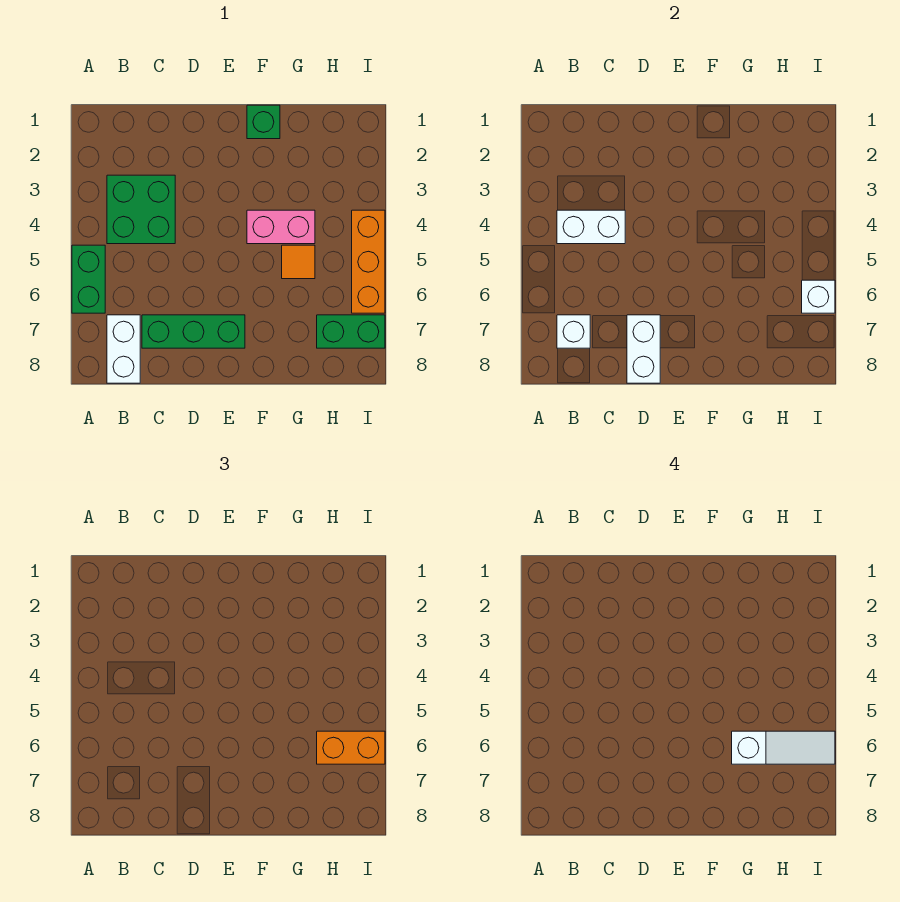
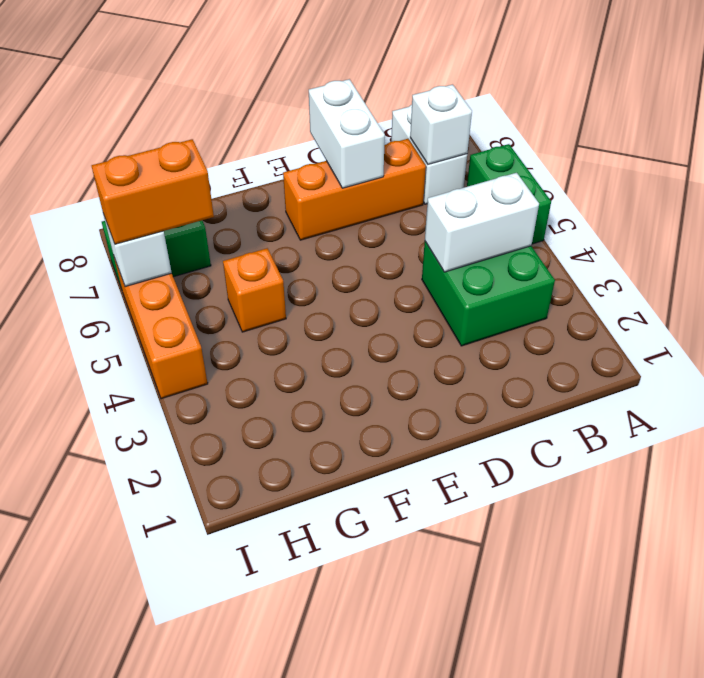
green brick C7:E7 level 1 -> orange brick C7:E7 level 1
green brick F1 level 1 -> none
pink brick F4:G4 level 1 -> none
orange tile G5 level 1 -> orange brick G5 level 1
white slope G6:I6 level 4 top G -> none

